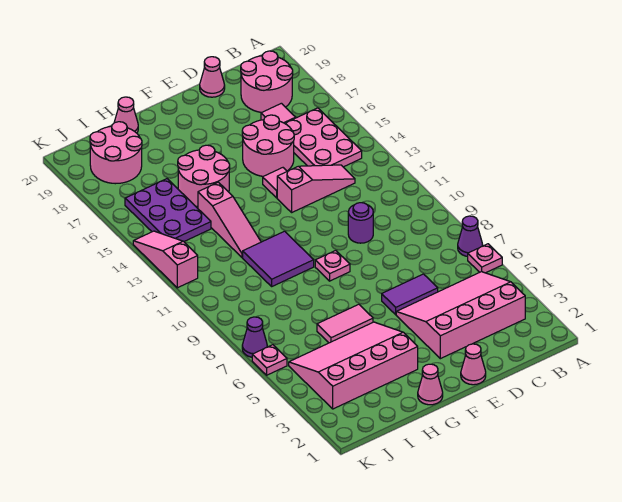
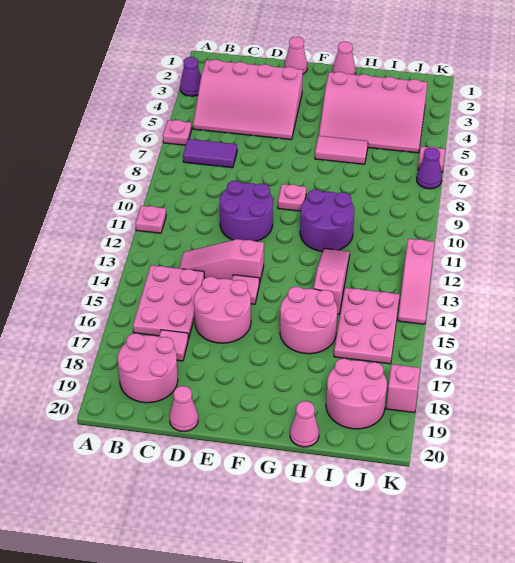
purple cone A7 level 1 -> purple cone A3 level 1
none -> pink plate A11 level 1
purple tile D6:E6 level 1 -> purple tile B7:C7 level 1
purple round brick D10 level 1 -> purple round brick D10:E11 level 1
purple tile G10:H11 level 1 -> purple round brick G10:H11 level 1
purple plate I14:J16 level 1 -> pink plate I14:J16 level 1
none -> pink brick K18 level 1

